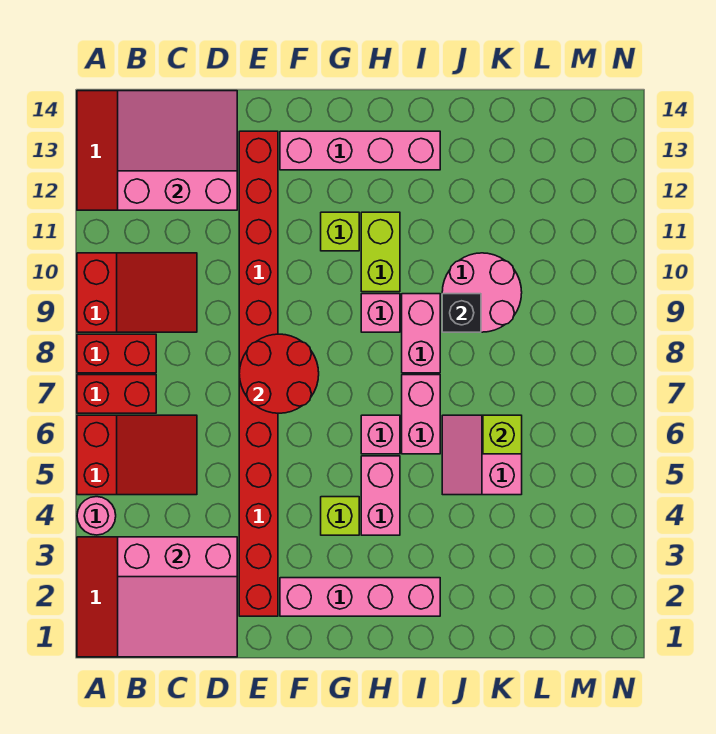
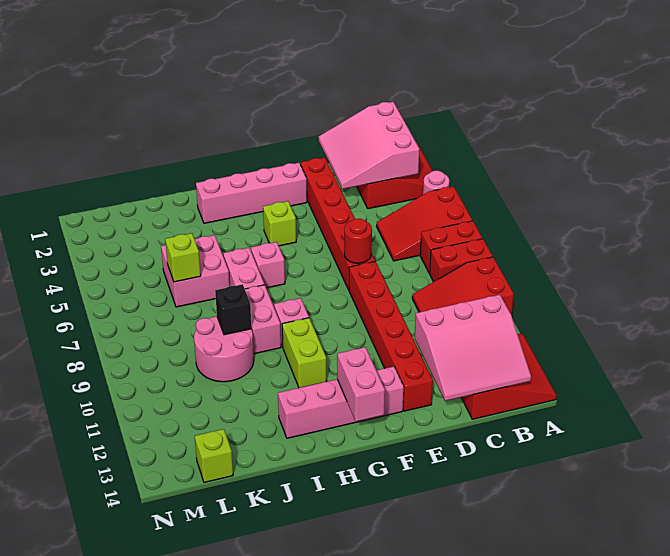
pink slope B1:D3 level 2 top 3 -> pink slope B1:D3 level 2 top B
red round brick E7:F8 level 2 -> red round brick E7 level 2
lime brick G11 level 1 -> lime brick L14 level 1
pink brick H4:H5 level 1 -> pink brick G13:G14 level 2
pink slope J5:K6 level 1 top K -> pink brick J5:K6 level 1

